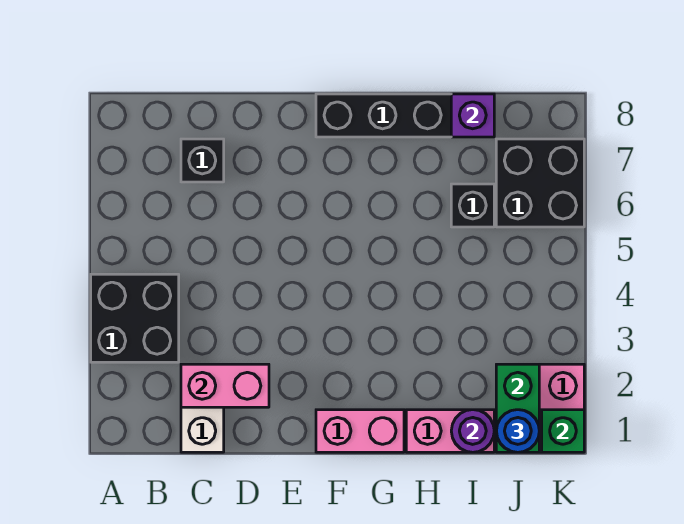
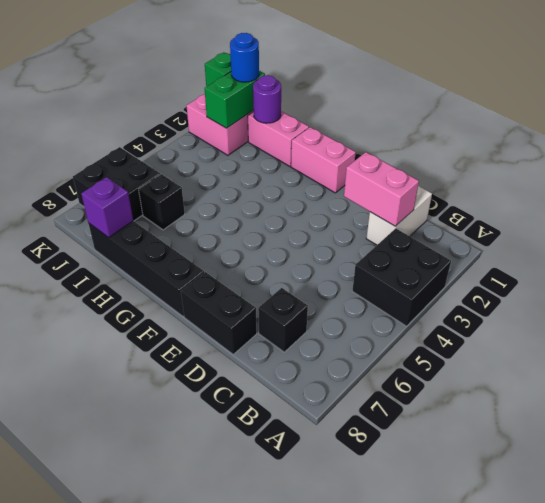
none -> black brick D8:E8 level 1

